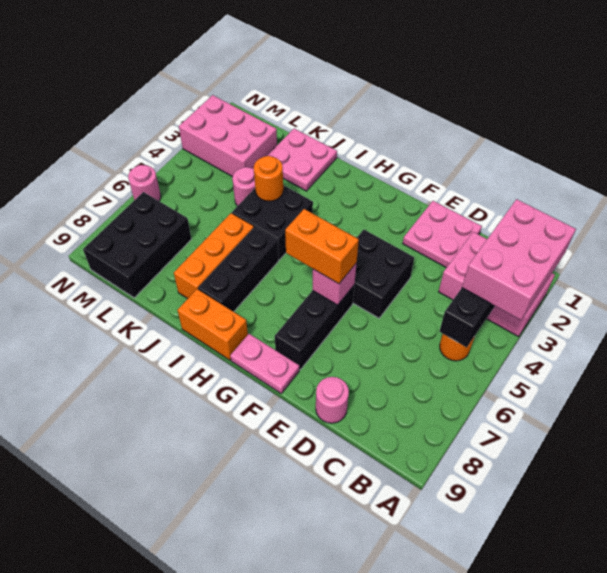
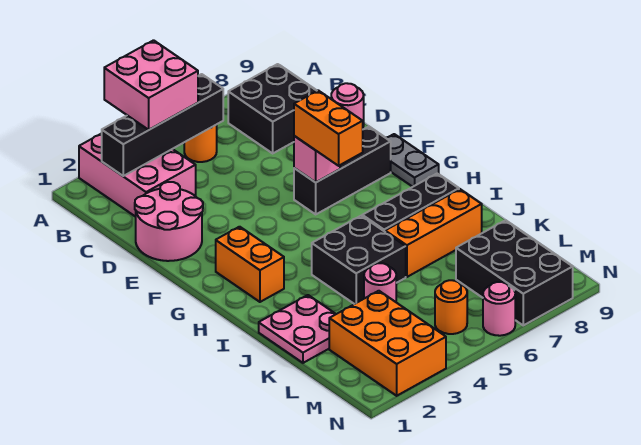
pink brick A2:B4 level 3 -> pink brick A3:B4 level 3
pink plate D1:E2 level 1 -> pink round brick D1:E2 level 1
black brick E4:F5 level 1 -> black brick B7:C8 level 1
pink plate F9:G9 level 1 -> grey plate F9:G9 level 1
orange brick H9:I9 level 1 -> orange brick G2:H2 level 1
orange round brick J4 level 2 -> orange round brick M5 level 1
pink brick L2:N3 level 1 -> orange brick L2:N3 level 1
black brick L7:M9 level 1 -> black brick L7:N8 level 1

